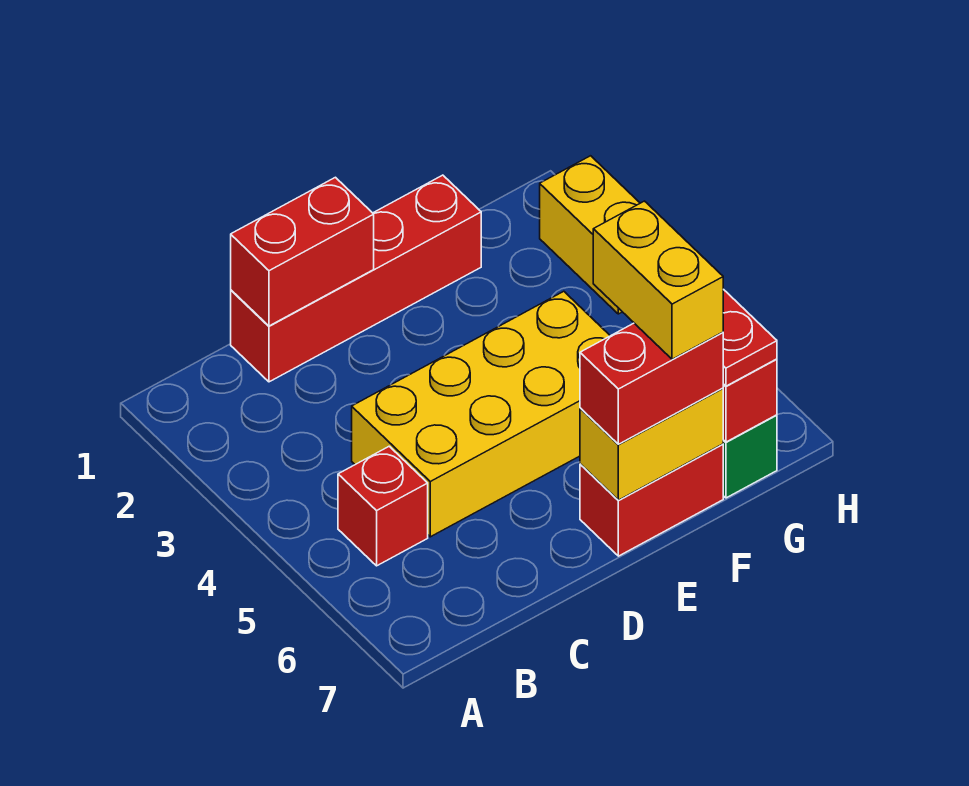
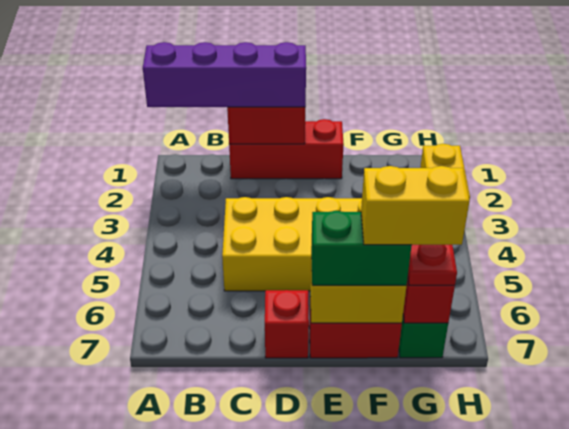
none -> purple brick A1:D1 level 3
red brick B5 level 1 -> red brick D7 level 1
red brick C1:F1 level 1 -> red brick C1:E1 level 1
red brick E7:F7 level 3 -> green brick E7:F7 level 3
yellow brick F6:F7 level 4 -> yellow brick F7:G7 level 4

